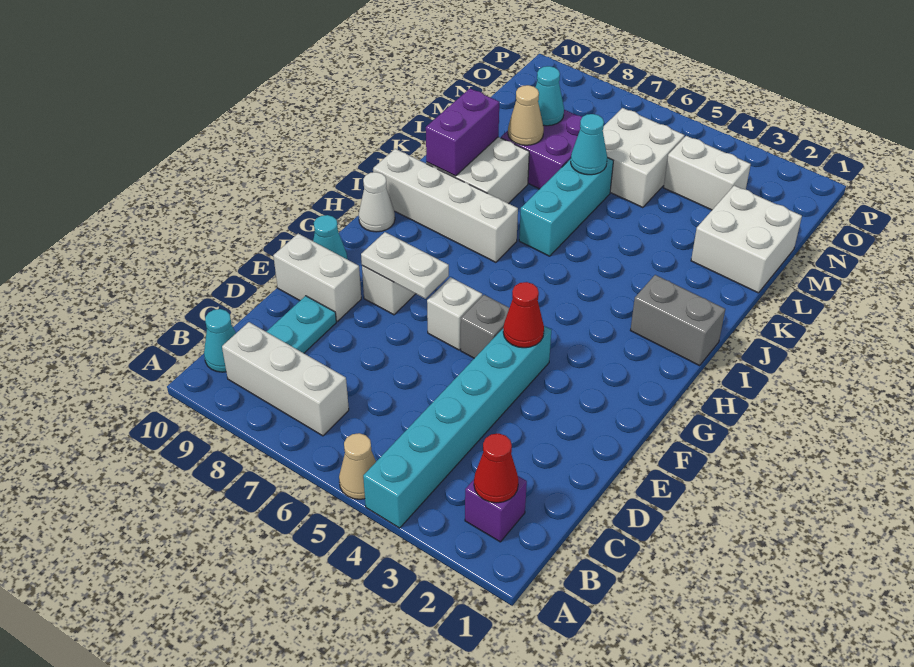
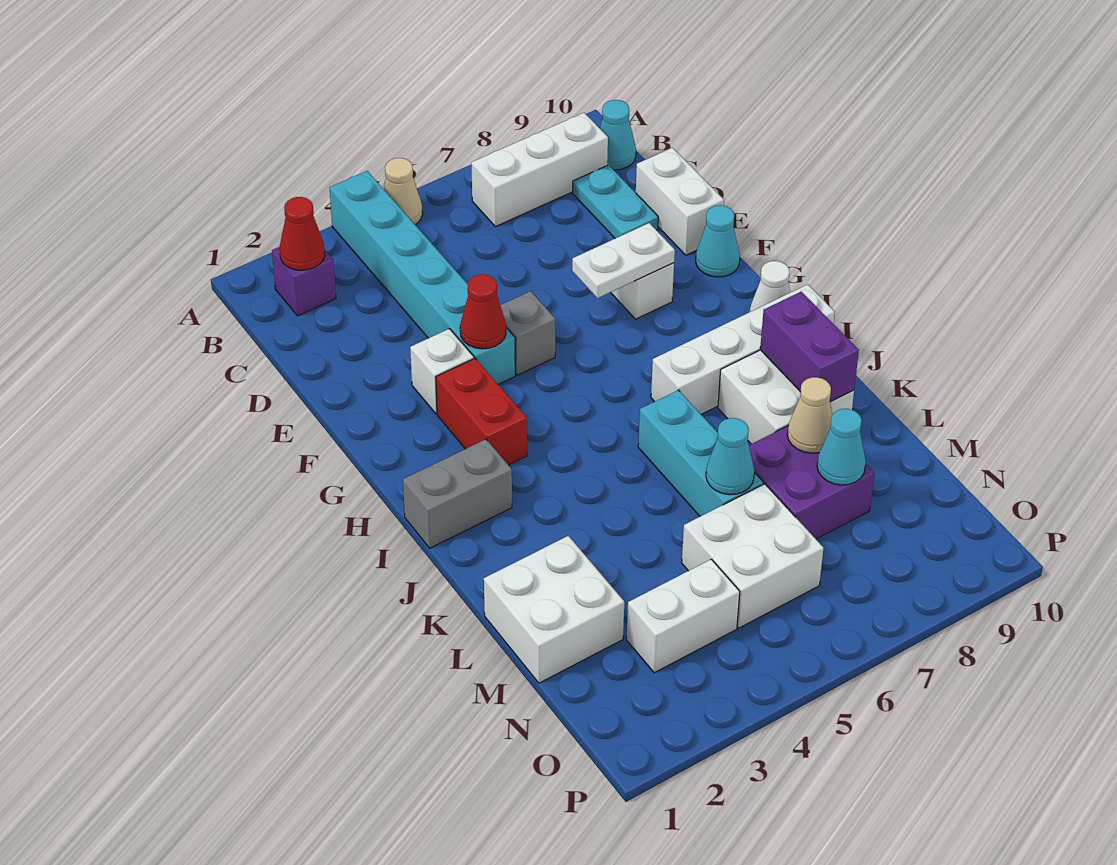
white brick E9:E10 level 1 -> white brick D10:E10 level 1
white brick F6 level 1 -> white brick F3 level 1
none -> red brick G3:H3 level 1

